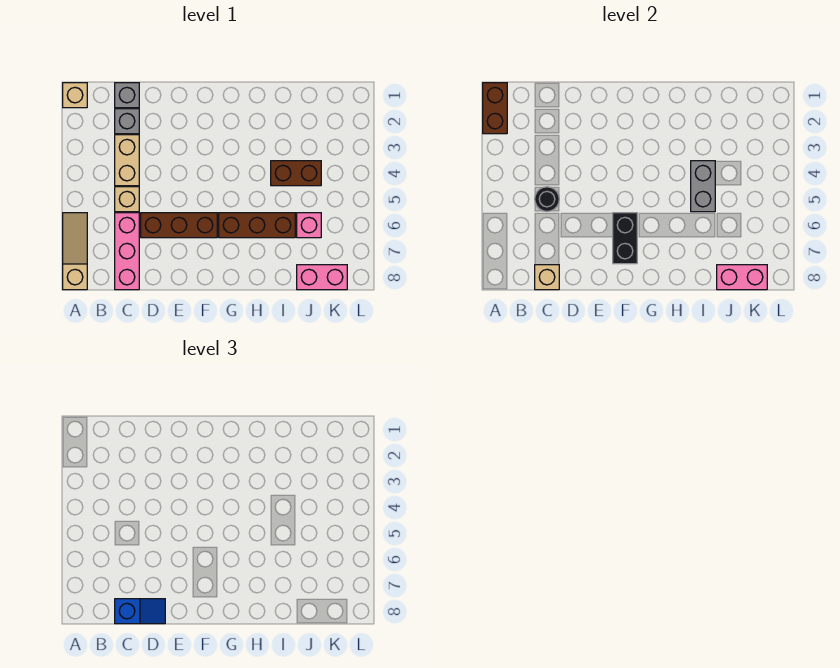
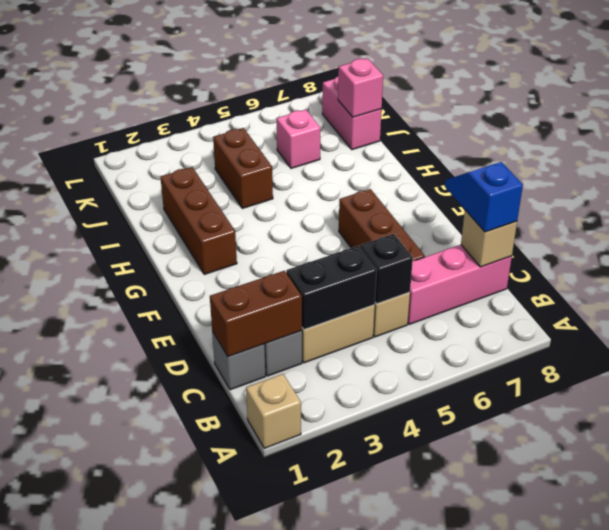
brown brick A1:A2 level 2 -> brown brick C1:C2 level 2
tan slope A6:A8 level 1 top 8 -> none
black round brick C5 level 2 -> black brick C5 level 2
black brick F6:F7 level 2 -> black brick C3:C4 level 2
brown brick G6:I6 level 1 -> brown brick G2:I2 level 1
grey brick I4:I5 level 2 -> none
pink brick J8:K8 level 2 -> pink brick J8 level 2

